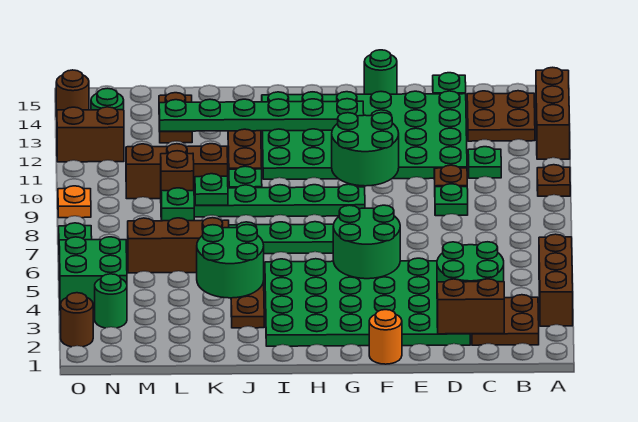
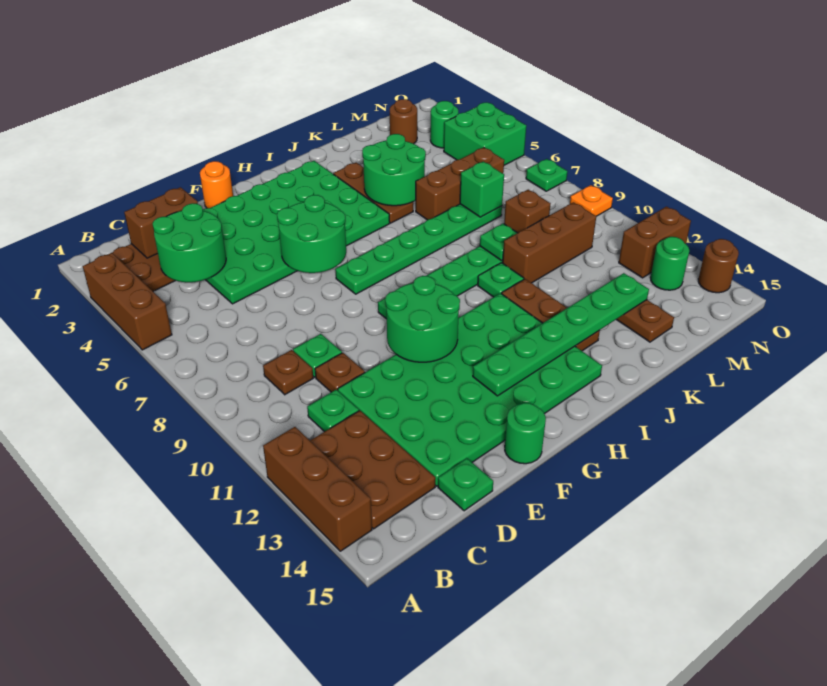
brown plate A10 level 1 -> brown plate C9 level 1
brown plate B13:C14 level 1 -> brown plate B12:C14 level 1
brown round brick O2 level 1 -> brown round brick M2 level 1

